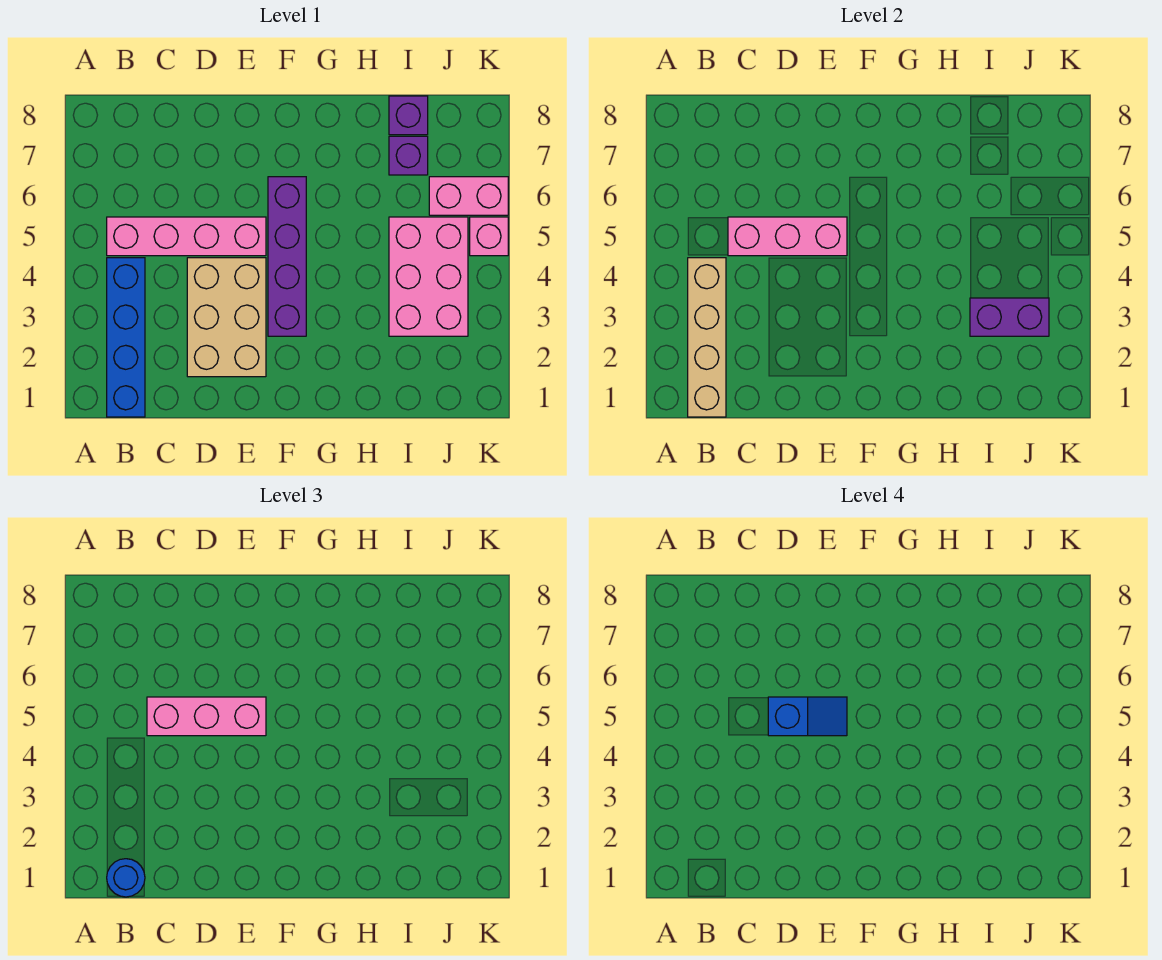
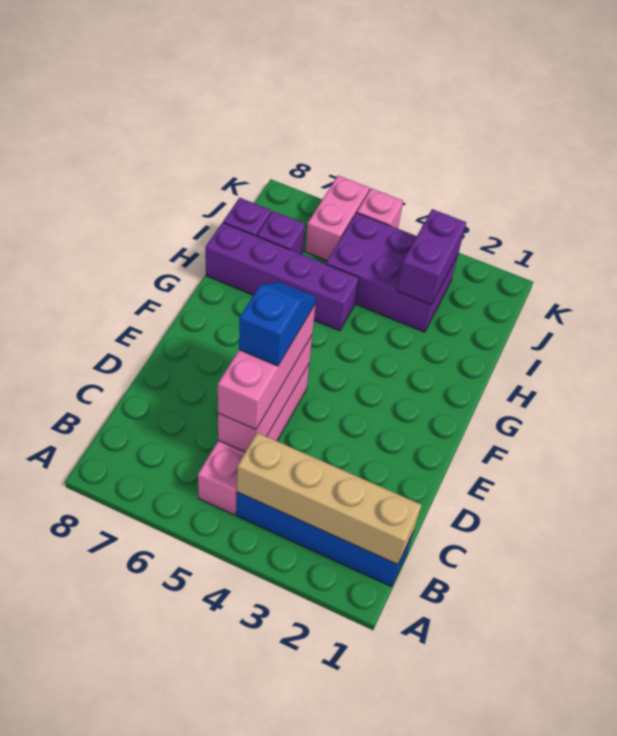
blue round brick B1 level 3 -> none
tan brick D2:E4 level 1 -> none
purple brick F3:F6 level 1 -> purple brick H5:H8 level 1
pink brick I3:J5 level 1 -> purple brick I3:J5 level 1

